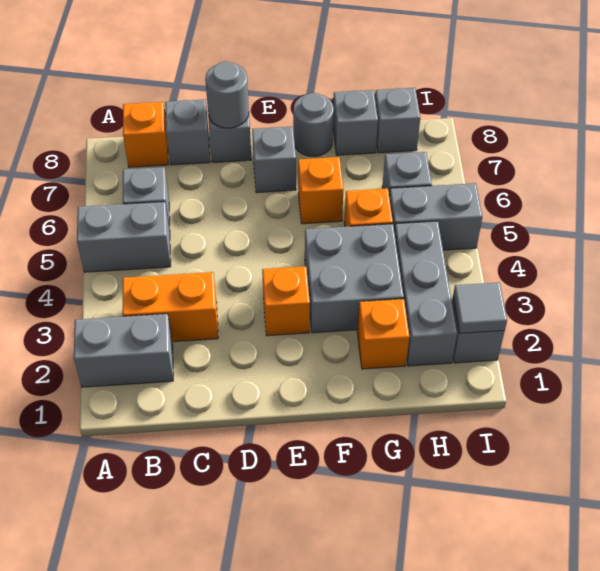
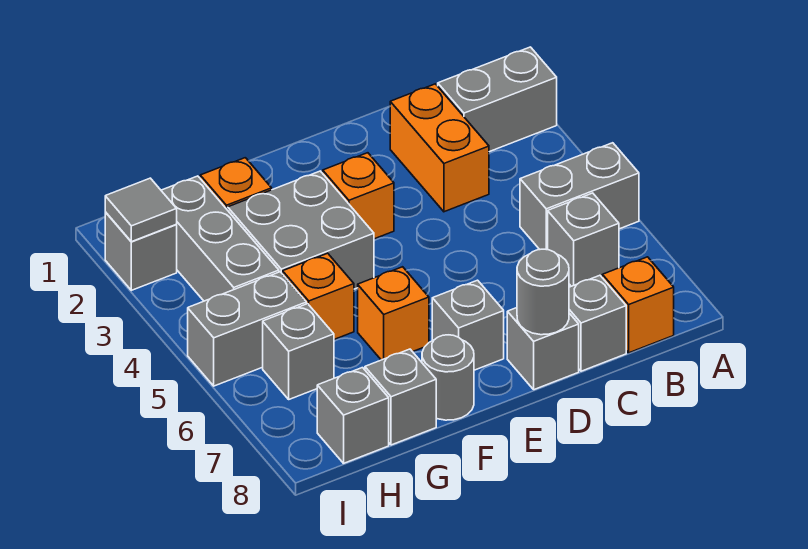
orange brick B3:C3 level 1 -> orange brick C2:C3 level 1

